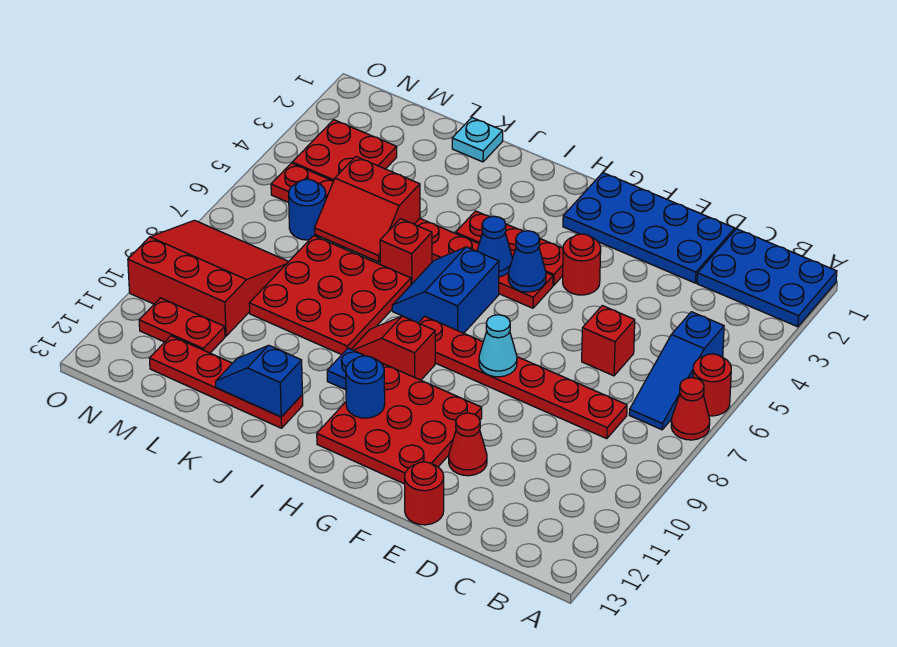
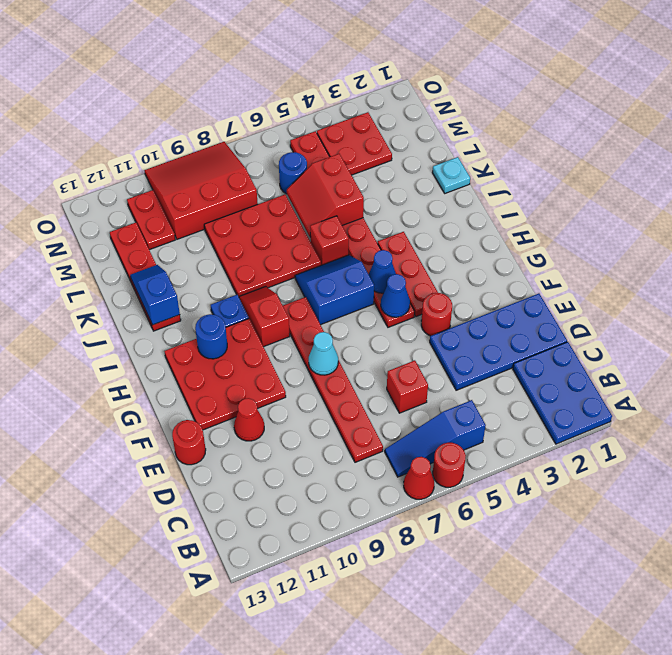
blue plate D1:G2 level 1 -> blue plate D1:E4 level 1
red slope M8:O10 level 1 top 10 -> red slope M8:O10 level 1 top M

